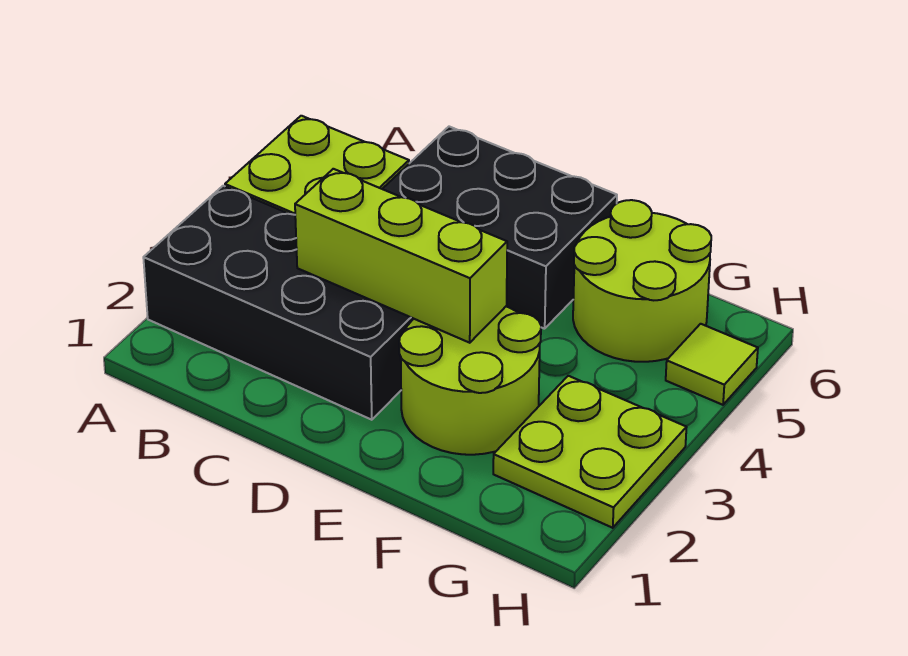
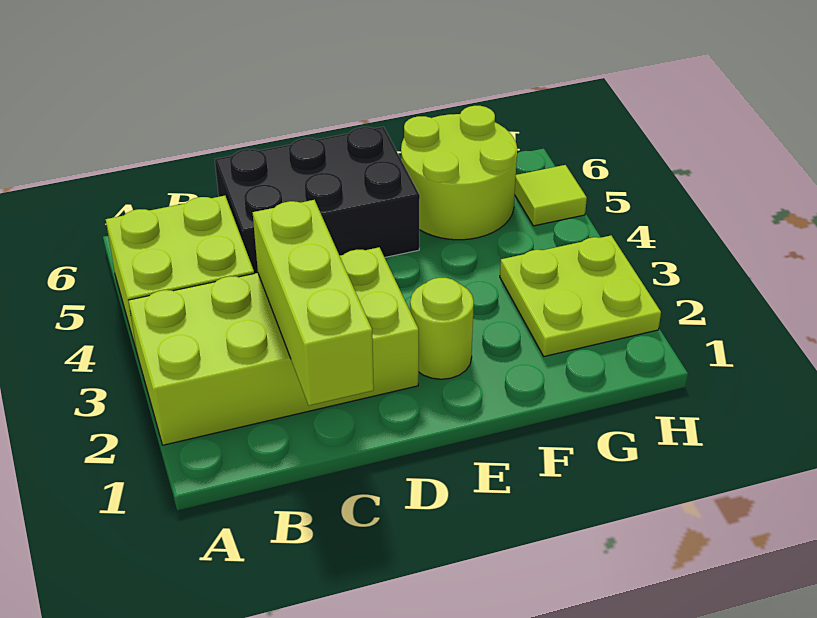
black brick A2:D3 level 1 -> lime brick A2:D3 level 1
lime brick C3:E3 level 2 -> lime brick C1:C3 level 2
lime round brick E2:F3 level 1 -> lime round brick E2 level 1

